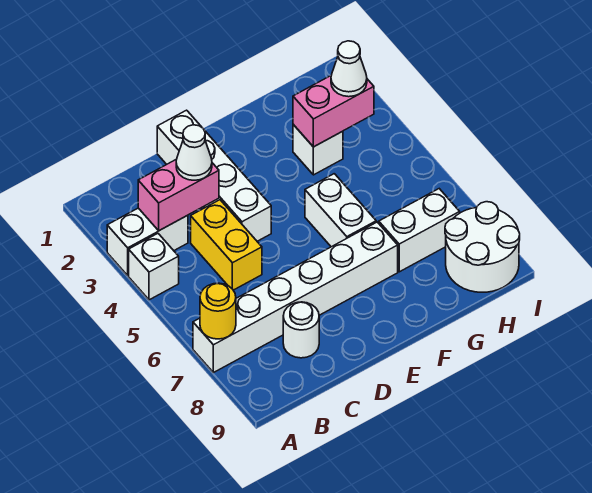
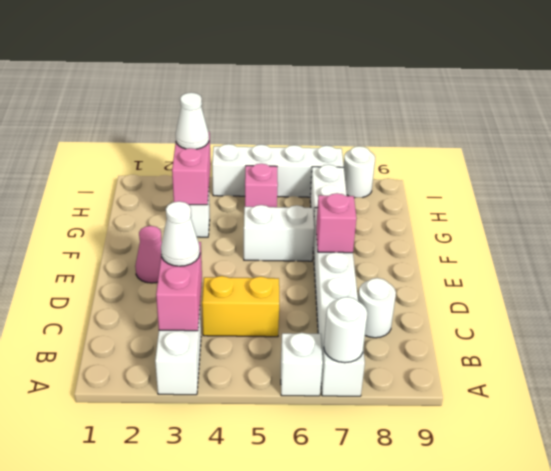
white brick A4 level 1 -> white brick A6 level 1
yellow round brick A7 level 2 -> white round brick A7 level 2
white brick D1:D4 level 1 -> white brick I4:I7 level 1
none -> pink cone E2 level 1
none -> pink brick E7 level 2
none -> pink brick H5 level 1
white round brick H8:I9 level 1 -> white round brick I8 level 1

